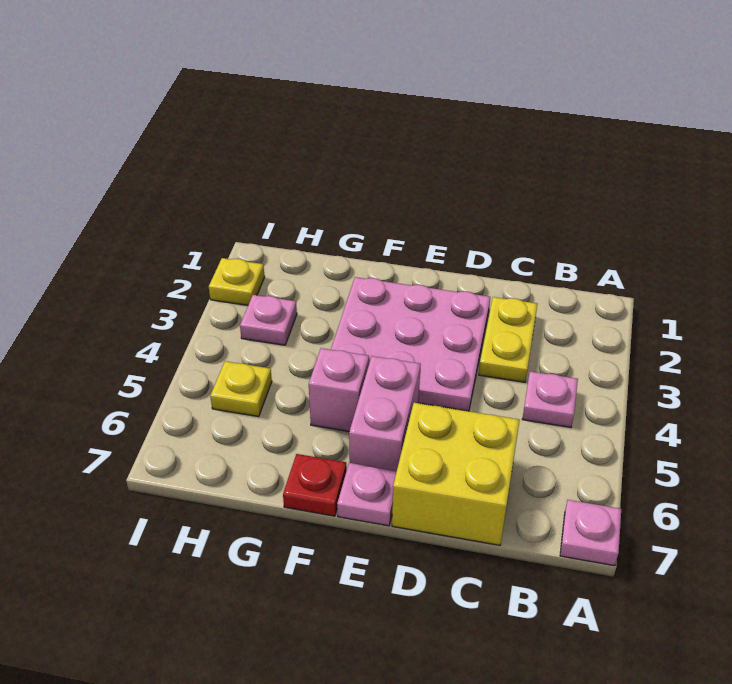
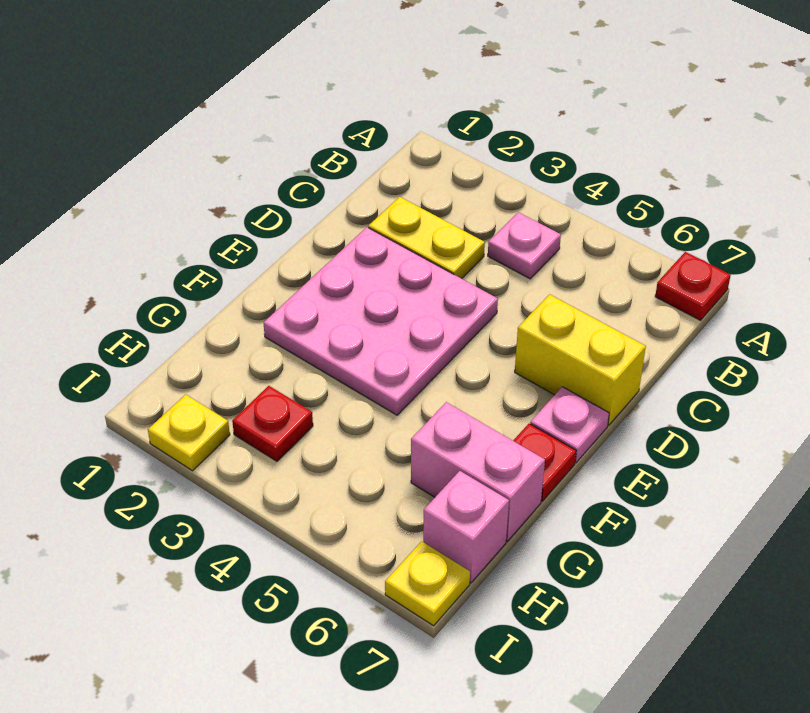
pink plate A7 level 1 -> red plate A7 level 1
yellow brick C6:D7 level 1 -> yellow brick D6:D7 level 1
pink brick E5:E6 level 1 -> pink brick G6:G7 level 1
pink brick F5 level 1 -> pink brick H7 level 1
pink plate H3 level 1 -> red plate H3 level 1
yellow plate H5 level 1 -> yellow plate I7 level 1

